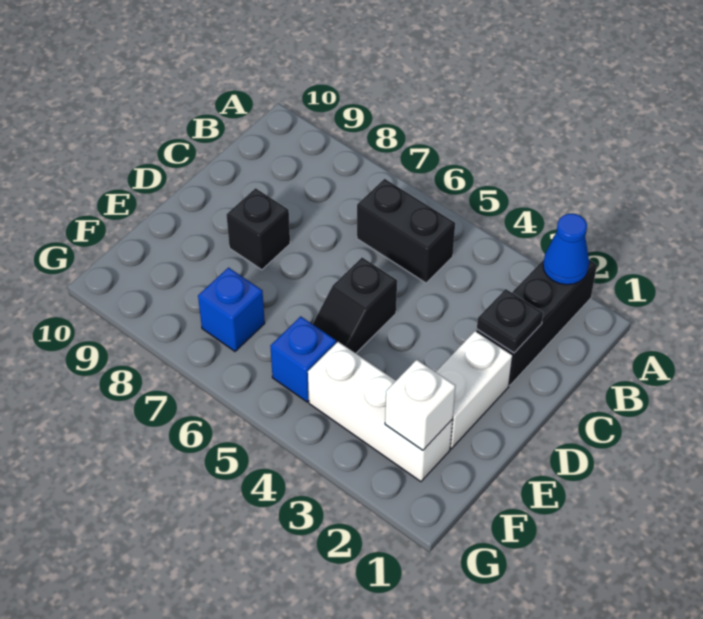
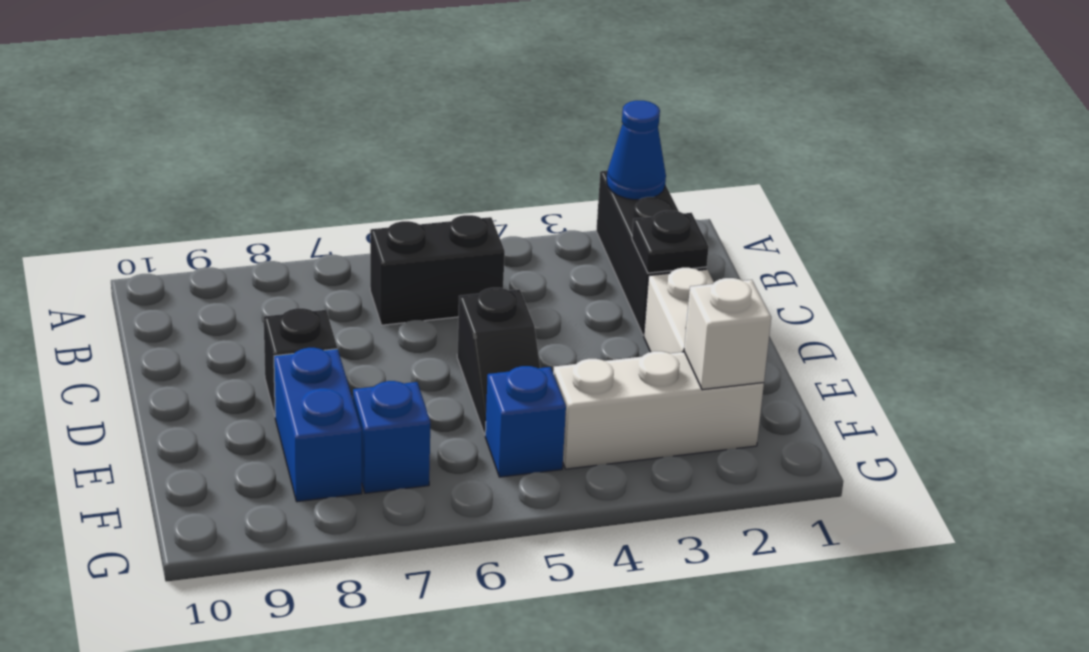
none -> blue brick E8:F8 level 1

